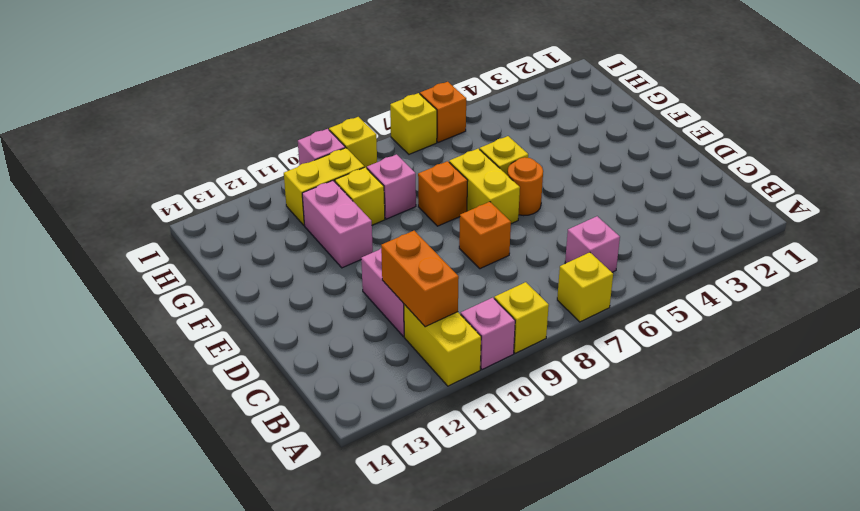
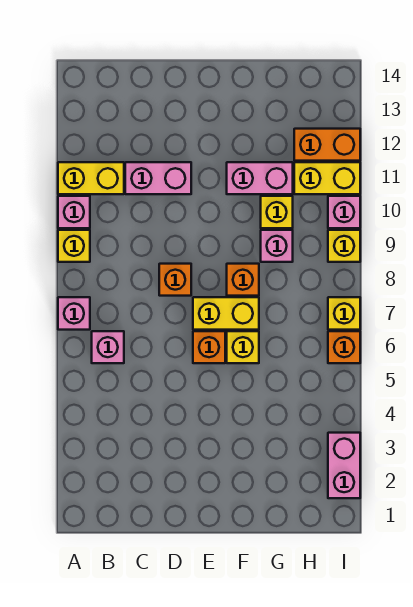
yellow brick A7 level 1 -> pink brick A7 level 1
orange brick B11:C11 level 2 -> orange brick H12:I12 level 1
orange round brick E6 level 1 -> orange brick E6 level 1
yellow brick H10:H11 level 1 -> yellow brick H11:I11 level 1
none -> pink brick I2:I3 level 1

